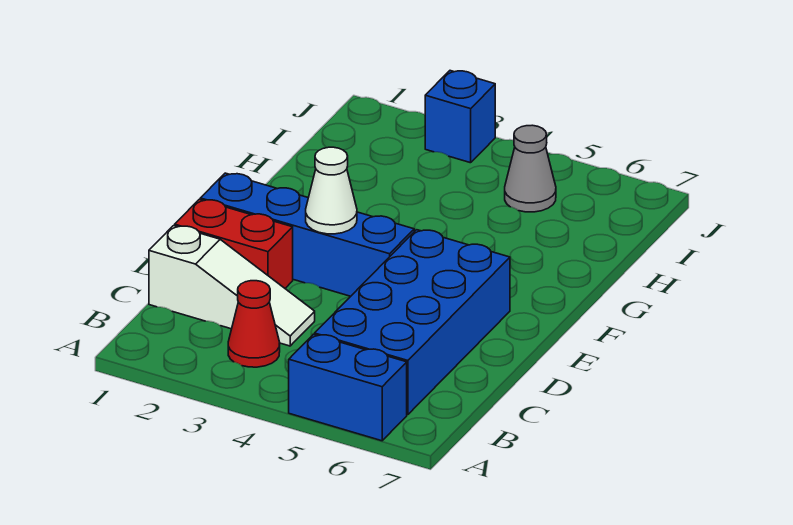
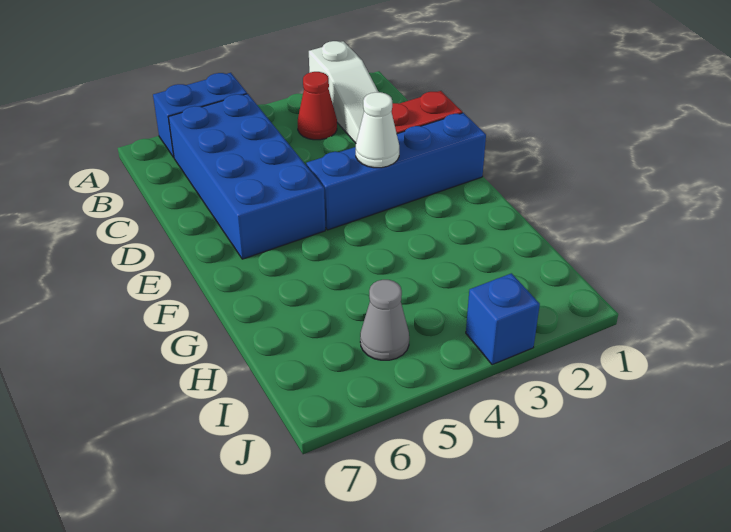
white slope C1:C3 level 1 top 1 -> white slope A2:C2 level 1 top A

